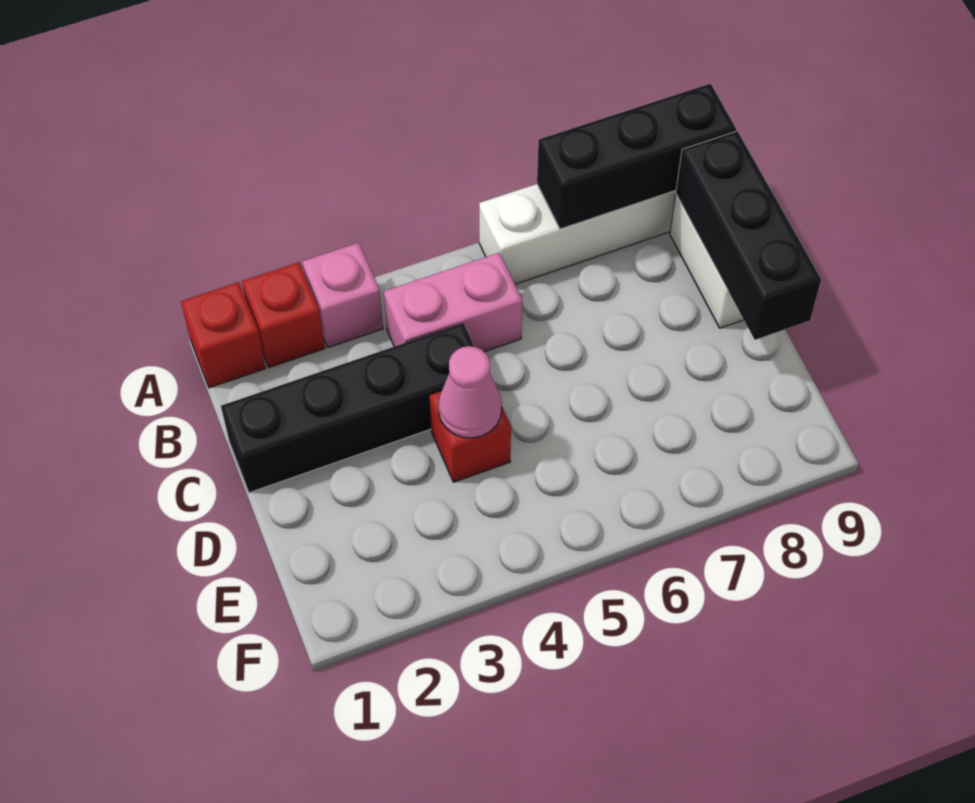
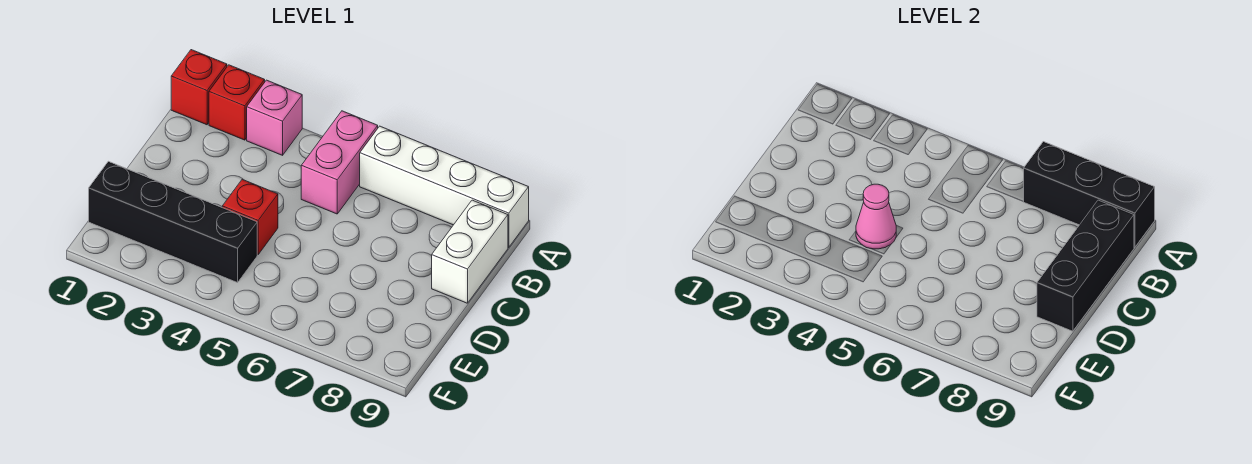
pink brick B4:B5 level 1 -> pink brick A5:B5 level 1
black brick C1:C4 level 1 -> black brick E1:E4 level 1

